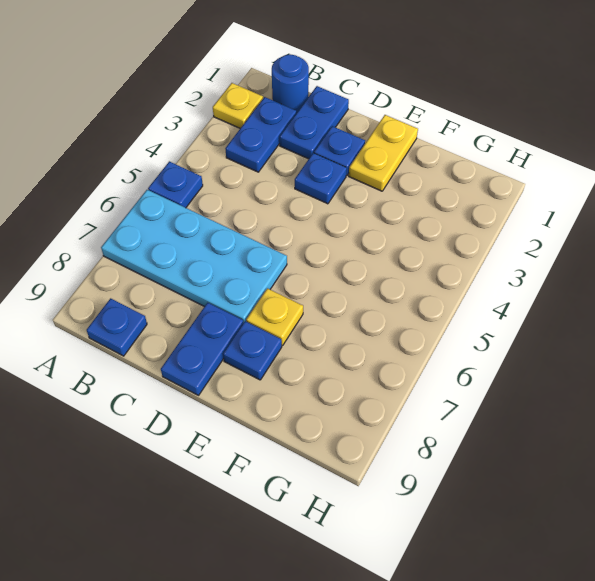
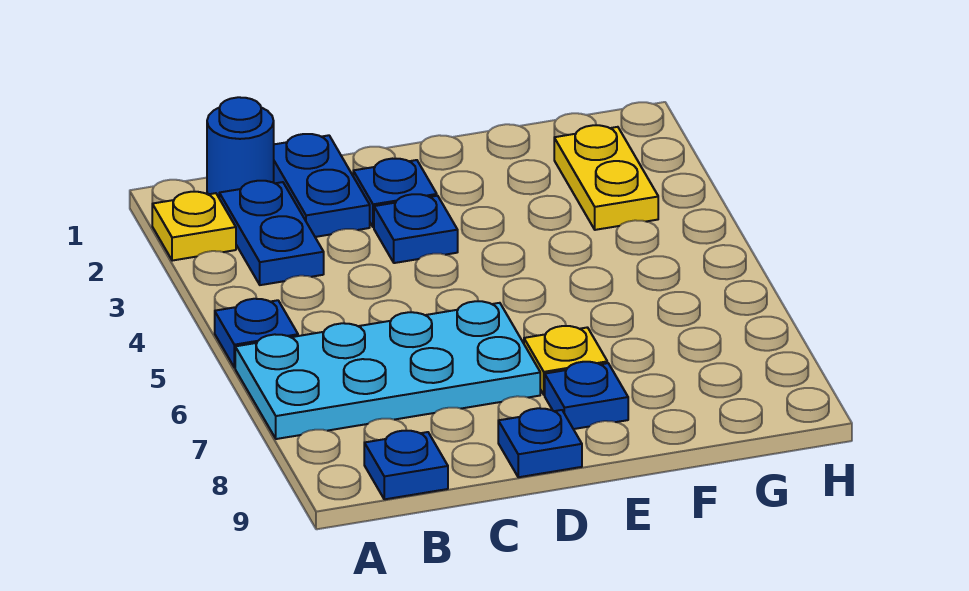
blue plate D8:D9 level 1 -> blue plate D9 level 1
yellow plate E1:E2 level 1 -> yellow plate G2:G3 level 1

